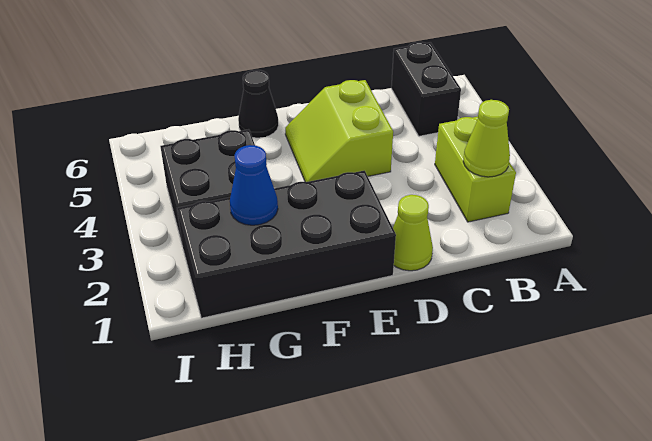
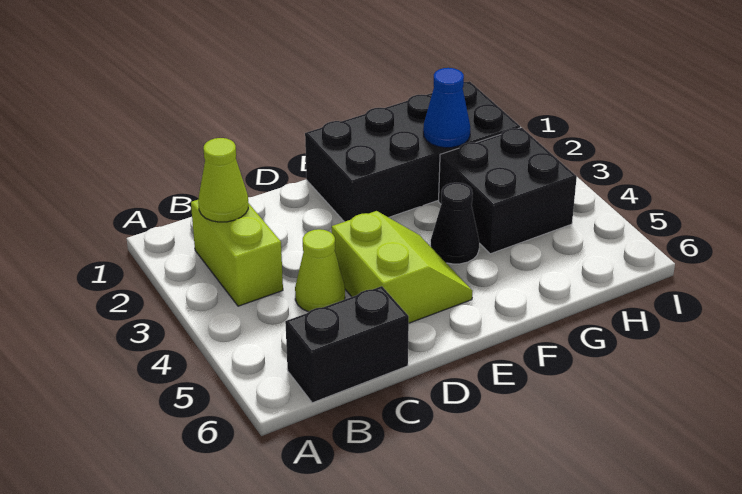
black brick B5:B6 level 1 -> black brick B6:C6 level 1
lime cone D1 level 1 -> lime cone C4 level 1
black cone F6 level 1 -> black cone F4 level 1

